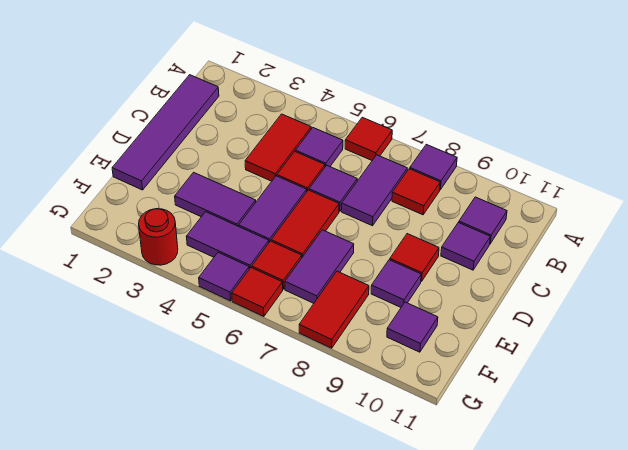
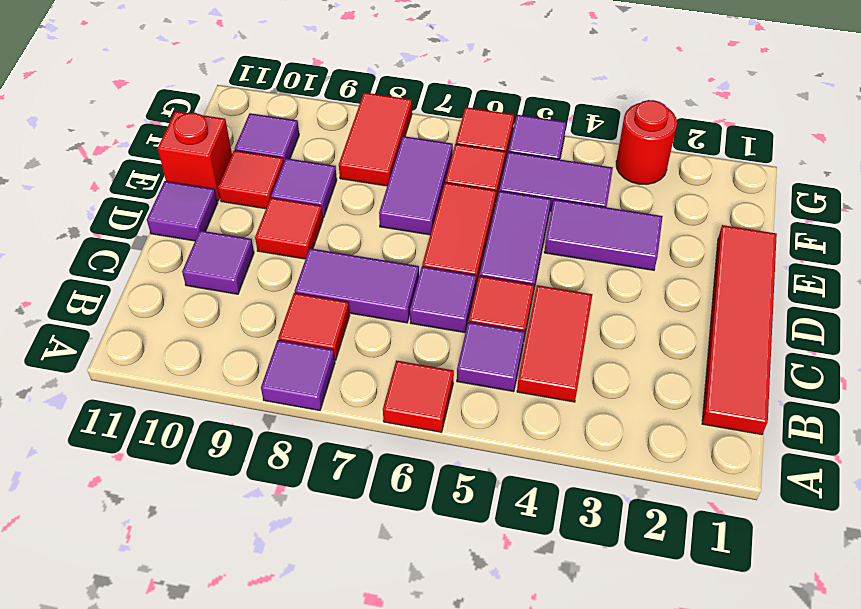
purple tile B1:E1 level 1 -> red tile B1:E1 level 1
purple tile B7:C7 level 1 -> purple tile C7:C8 level 1
purple tile B10 level 1 -> purple tile D11 level 1
none -> red tile E10 level 1
none -> red brick E11 level 1

